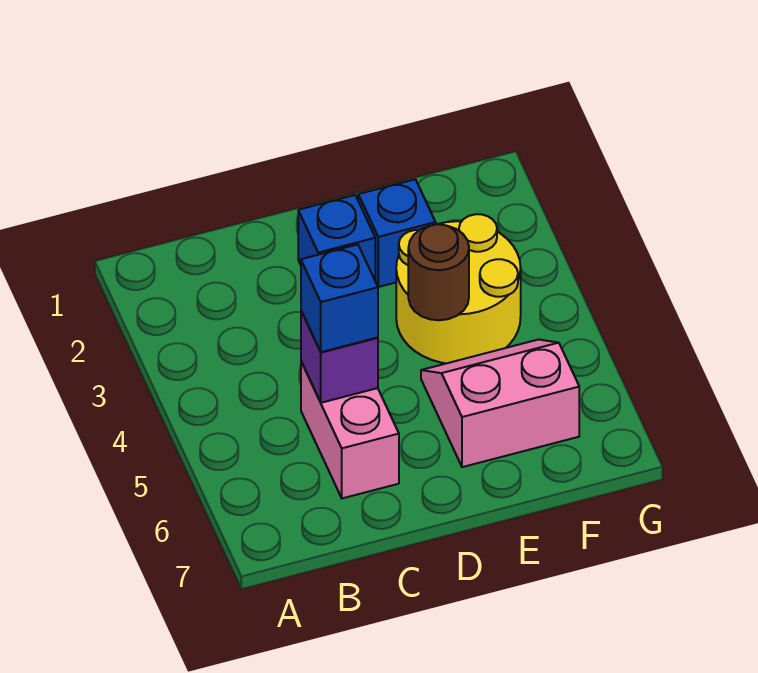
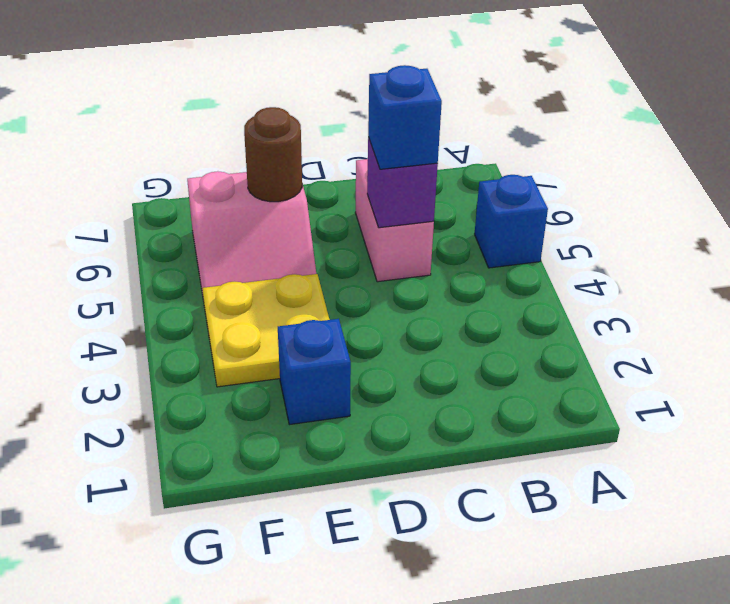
blue brick D2 level 1 -> blue brick A5 level 1
yellow round brick E3:F4 level 1 -> yellow plate E3:F4 level 1
brown round brick E4 level 2 -> brown round brick E6 level 2

